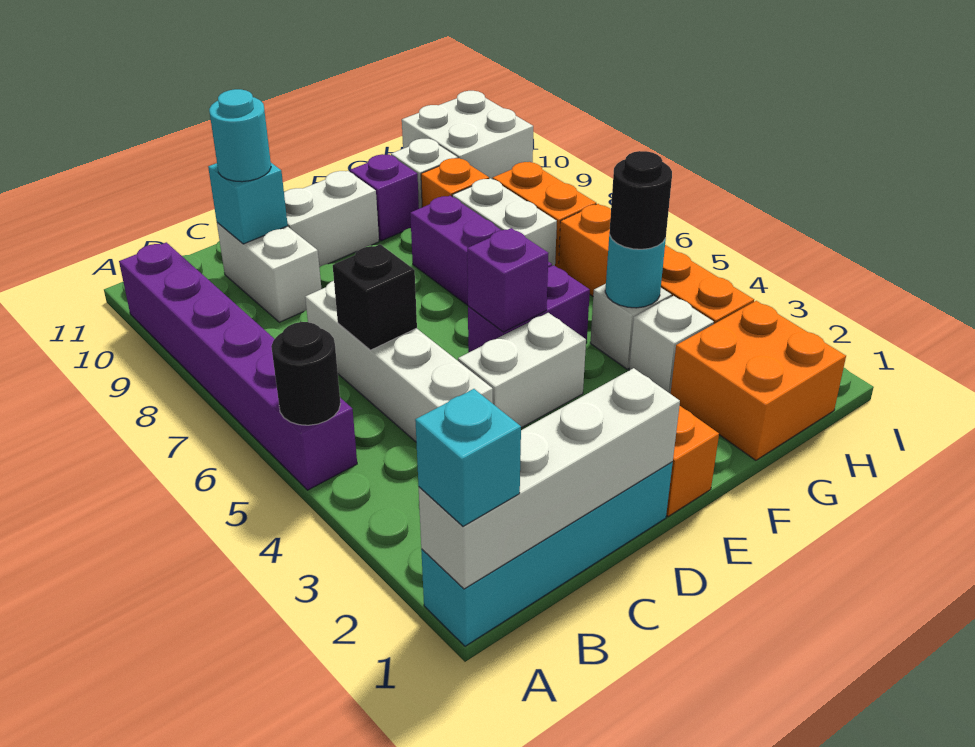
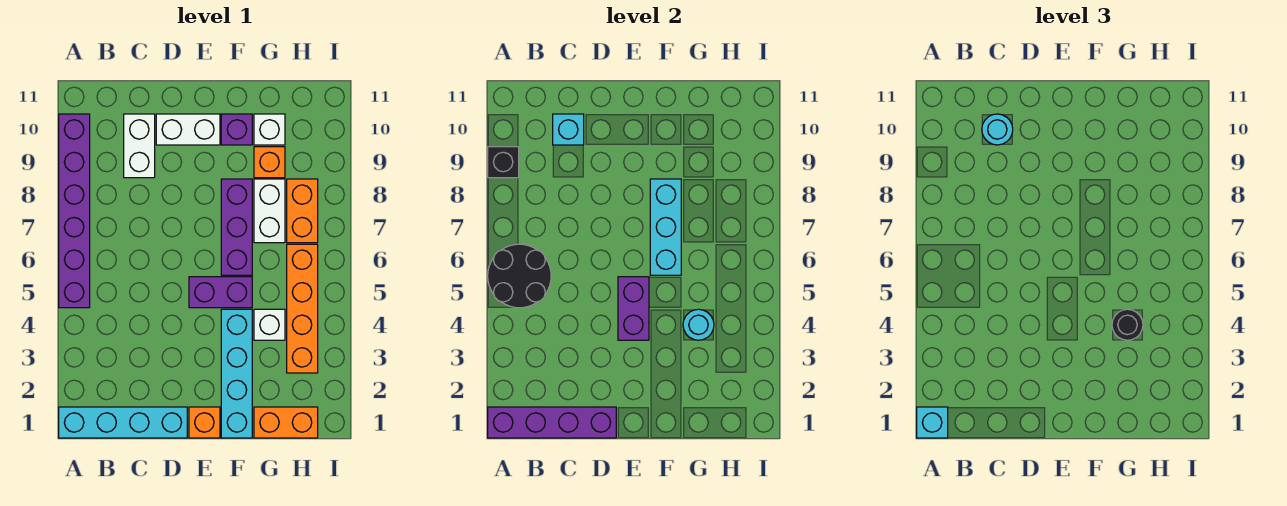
white brick A1:D1 level 2 -> purple brick A1:D1 level 2
black round brick A5 level 2 -> black round brick A5:B6 level 2
white brick C4:C7 level 1 -> none
black brick C6 level 2 -> black brick A9 level 2
white brick D4:E4 level 1 -> none
purple brick E5 level 2 -> purple brick E4:E5 level 2
none -> cyan brick F1:F4 level 1
none -> cyan brick F6:F8 level 2
orange brick G1:H2 level 1 -> orange brick G1:H1 level 1
white brick G3 level 1 -> none
white brick H10:I11 level 1 -> none

